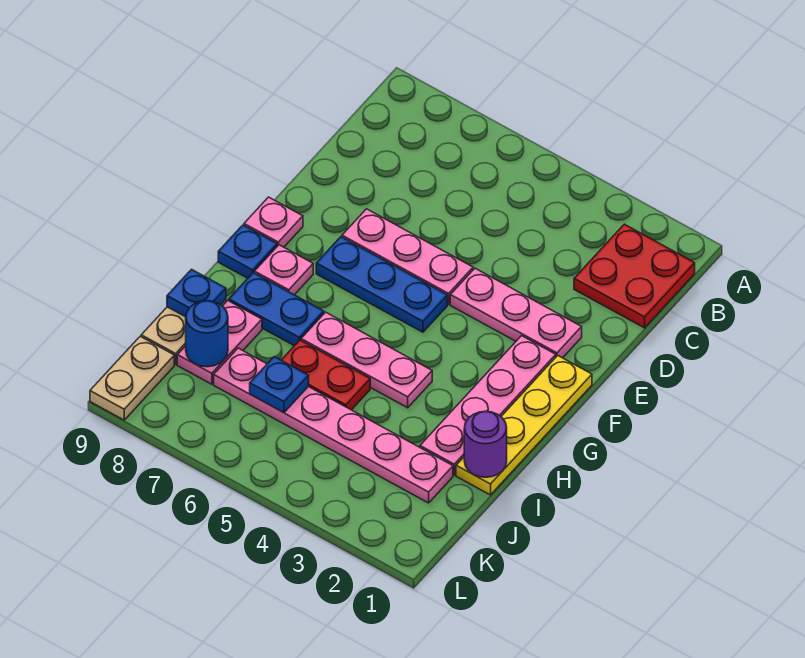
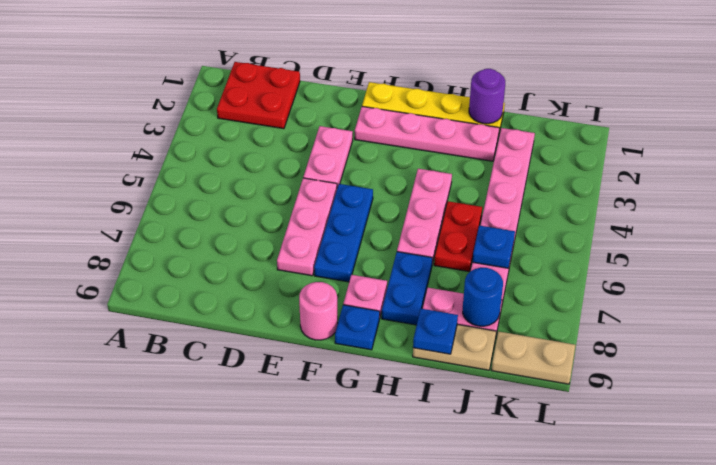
pink plate E2:E4 level 1 -> pink plate E3:E4 level 1
pink plate F9 level 1 -> pink round brick F9 level 1

